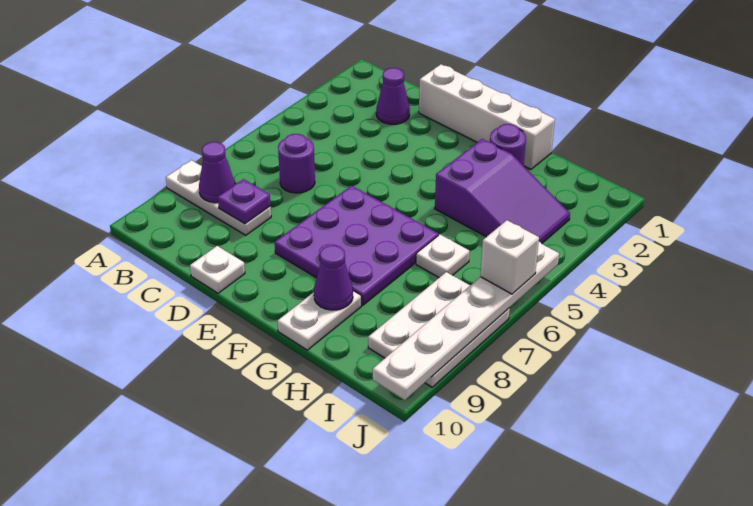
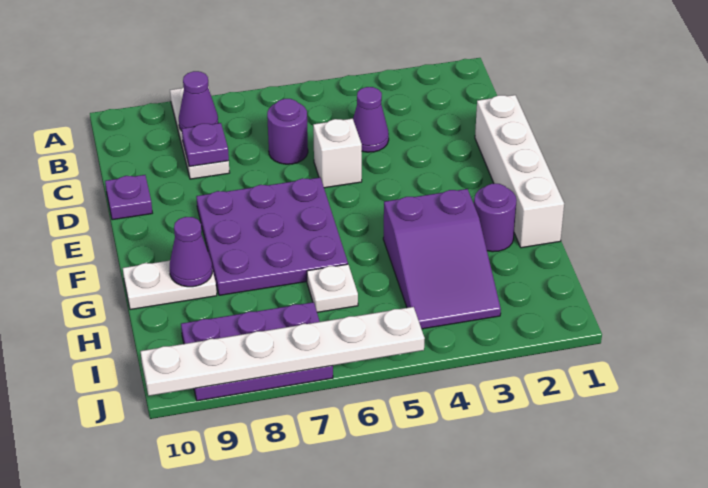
purple cone C2 level 1 -> purple cone C4 level 1
white plate D10 level 1 -> purple plate D10 level 1
white plate I7:J9 level 1 -> purple plate I7:J9 level 1
white brick J6 level 3 -> white brick D5 level 1

